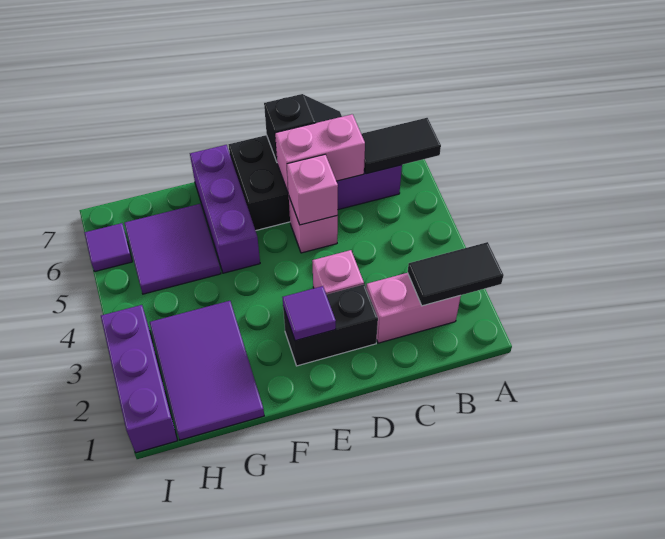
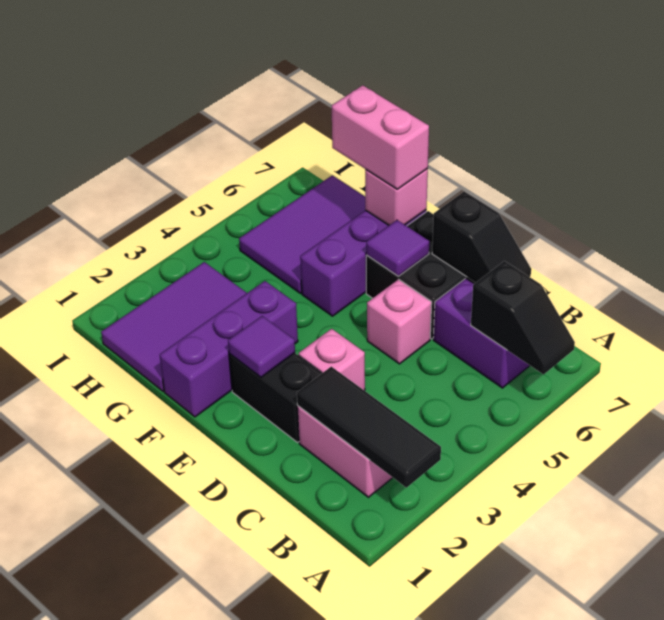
black tile A2:B2 level 2 -> black tile A2:C2 level 2
black tile A6:B6 level 2 -> black slope A6:B6 level 2 top B
pink brick C6:D6 level 2 -> pink brick F7:G7 level 3
pink brick D5 level 2 -> pink brick F7 level 2
purple tile G5:H6 level 1 -> purple tile G5:H7 level 1
purple brick I1:I3 level 1 -> purple brick F1:F3 level 1
purple tile I6 level 1 -> purple tile E6 level 2

